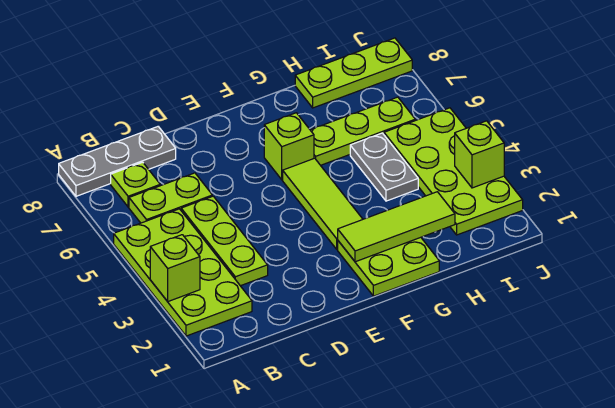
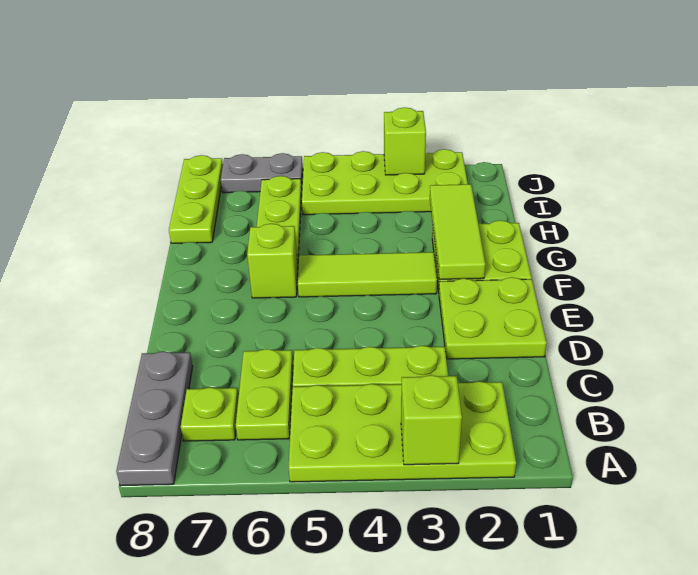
none -> lime plate D1:E2 level 1
grey plate H4:H5 level 1 -> grey plate J6:J7 level 1

